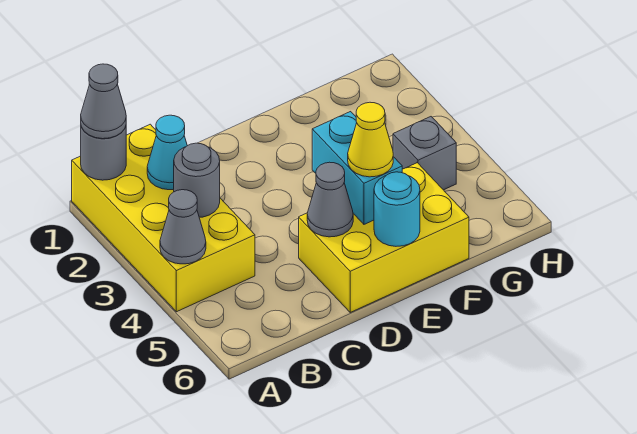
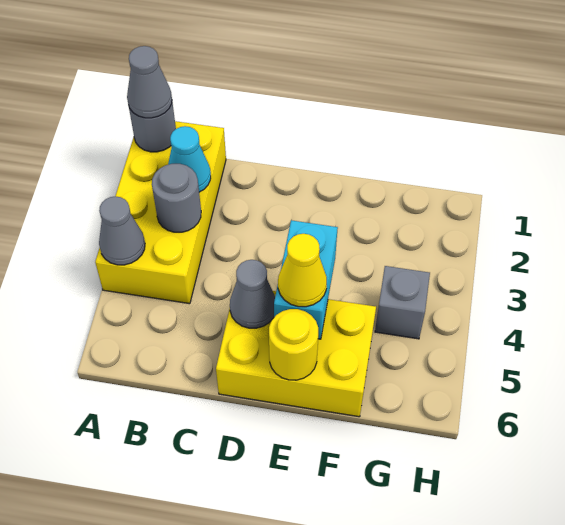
cyan round brick E6 level 2 -> yellow round brick E6 level 2

